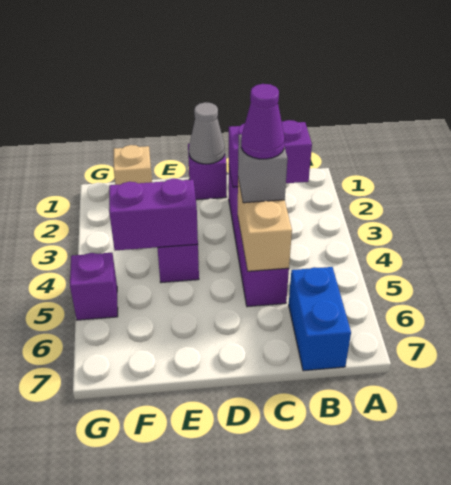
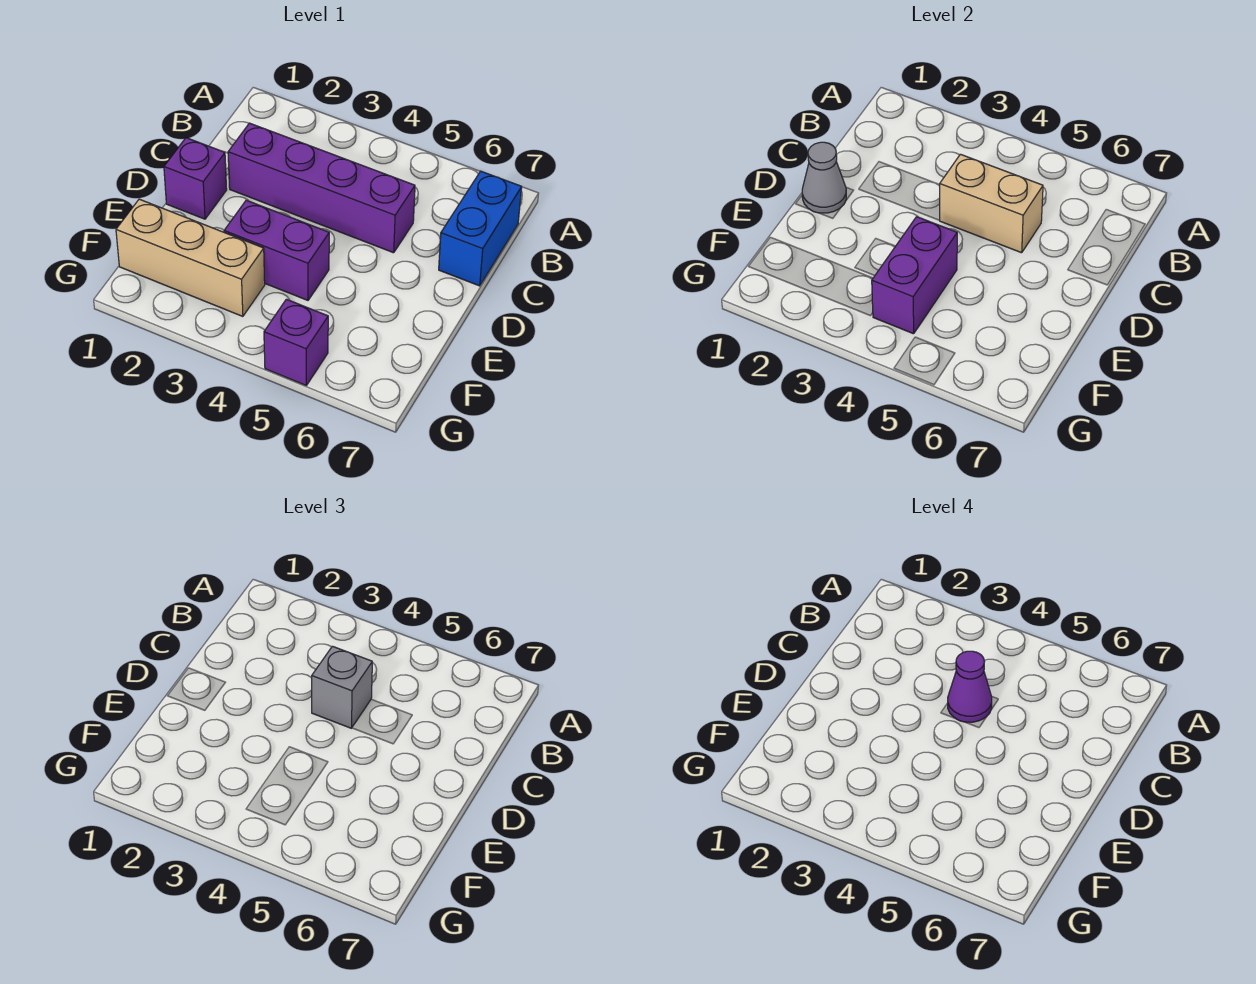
purple brick B2:C2 level 2 -> none
blue brick B6:B7 level 1 -> blue brick B7:C7 level 1
tan brick F1 level 1 -> tan brick F1:F3 level 1

